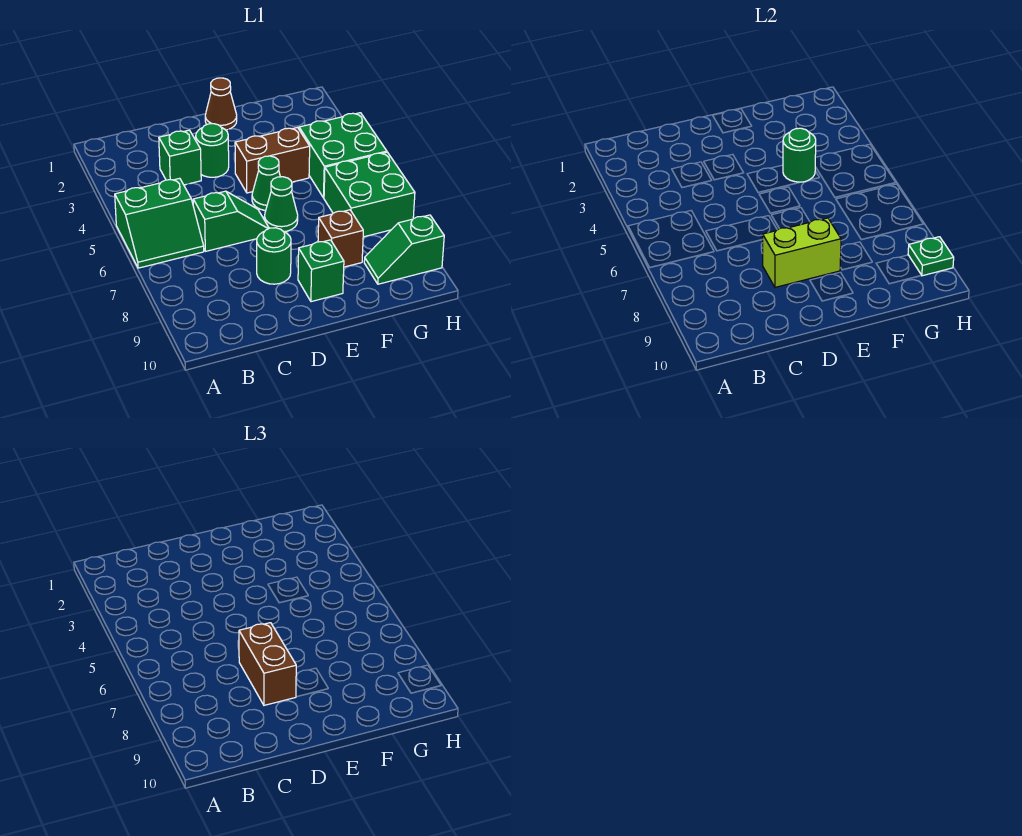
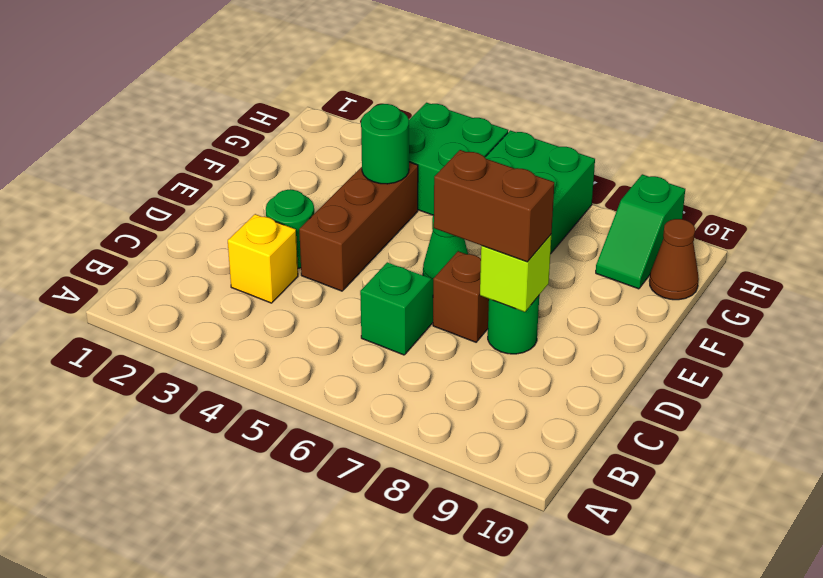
green slope A5:B6 level 1 top 5 -> none
green brick C3 level 1 -> yellow brick C3 level 1
lime brick D8:E8 level 2 -> lime brick D8 level 2
brown cone E1 level 1 -> brown cone G10 level 1
brown brick E4:F4 level 1 -> brown brick D4:F4 level 1
green cone E5 level 1 -> none
green brick E9 level 1 -> none
brown brick F8 level 1 -> brown brick D7 level 1
green plate H9 level 2 -> none

